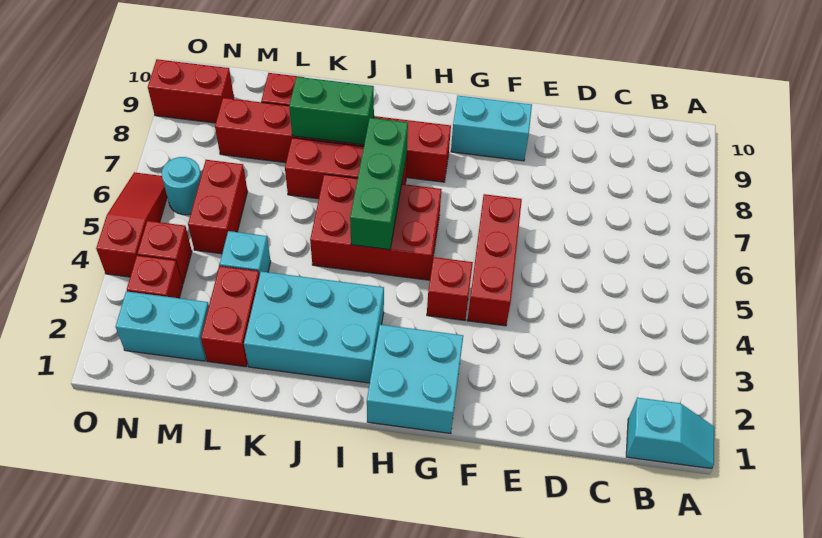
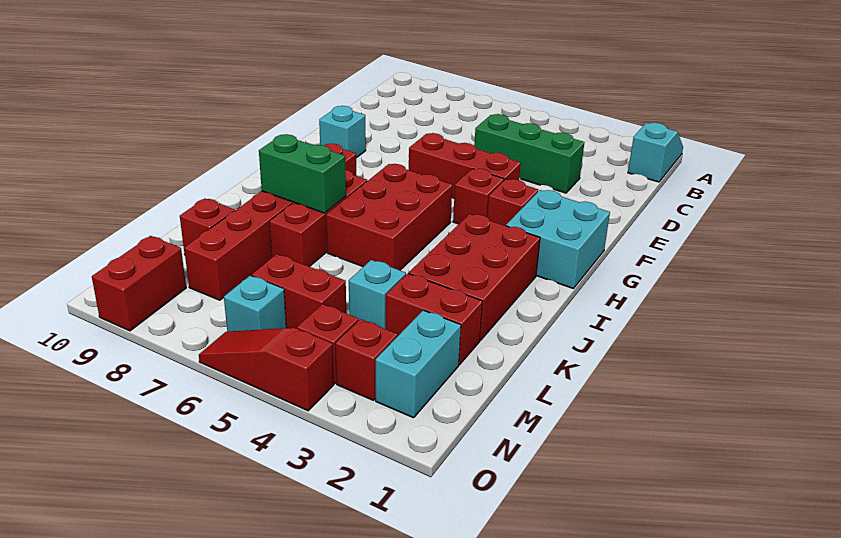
cyan brick F9:G9 level 1 -> cyan brick F9 level 1
none -> red brick G3 level 1
cyan brick I2:K3 level 1 -> red brick I2:K3 level 1
green brick I5:I7 level 2 -> green brick D3:D5 level 1
green brick J8:K8 level 2 -> green brick J7:J8 level 2
cyan round brick N6 level 1 -> cyan brick N6 level 1

